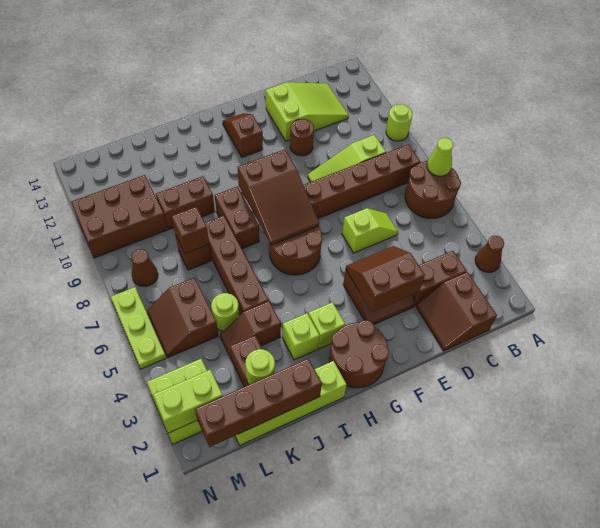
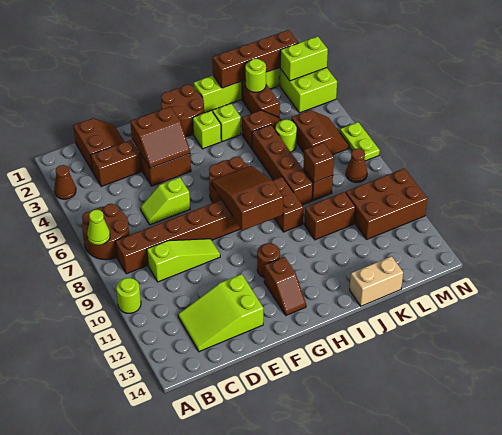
brown round brick E11 level 1 -> brown round brick G11 level 1
none -> tan brick J14:K14 level 1
lime plate N5:N7 level 1 -> lime plate N6:N7 level 1

